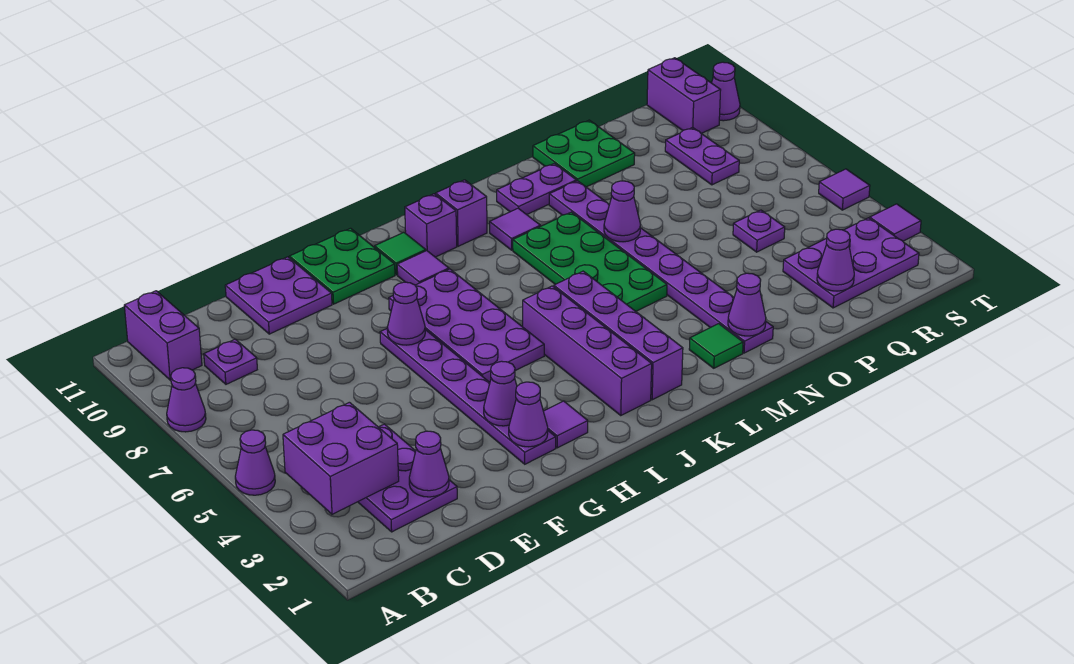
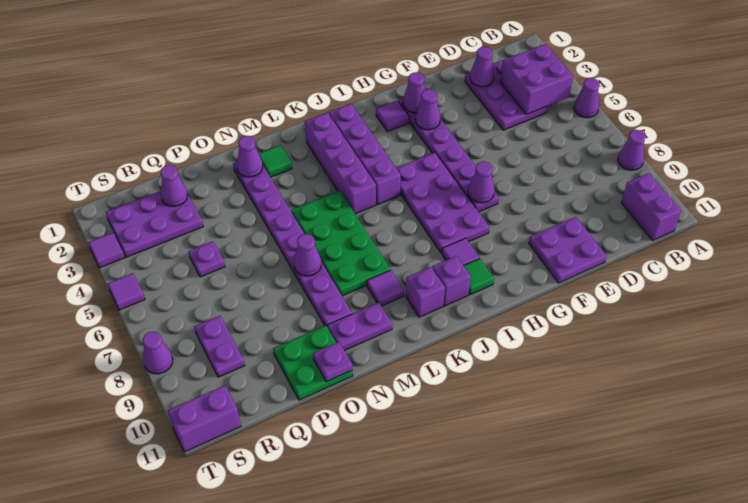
purple plate C9 level 1 -> purple plate O11 level 2
green plate G10:H11 level 1 -> none
purple brick S10:S11 level 1 -> purple brick S11:T11 level 1
purple cone T10 level 1 -> purple cone T8 level 1

